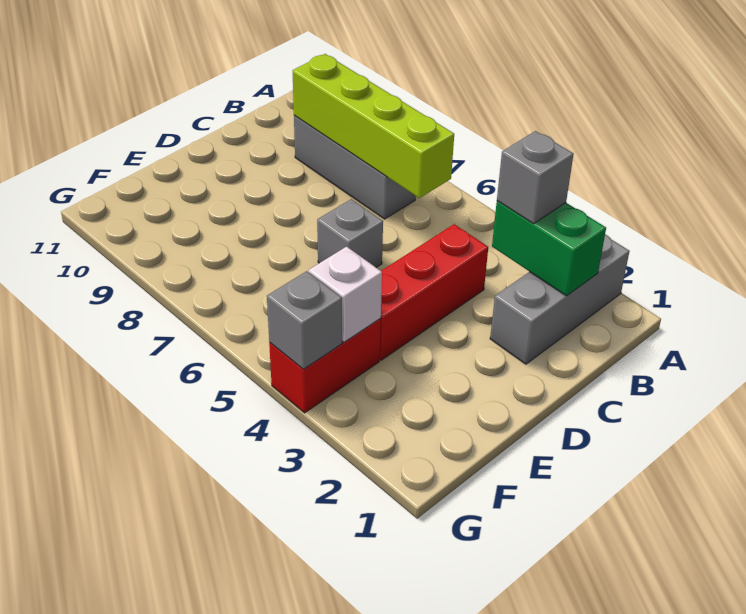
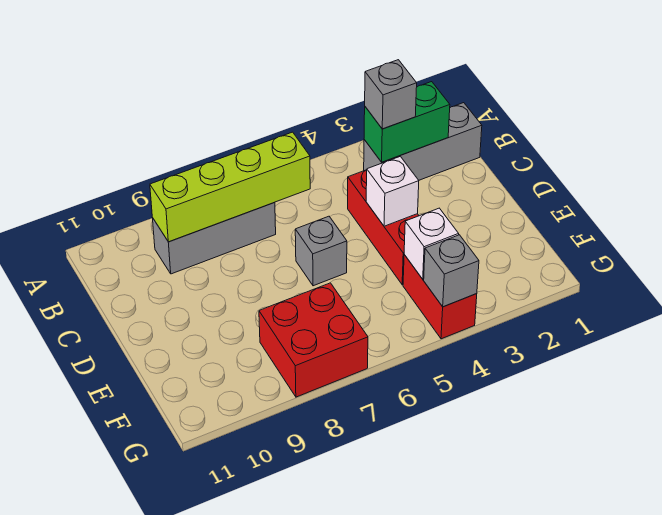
grey brick A2:C2 level 1 -> grey brick B1:B3 level 1
none -> white brick D4 level 2
none -> red brick F7:G8 level 1

